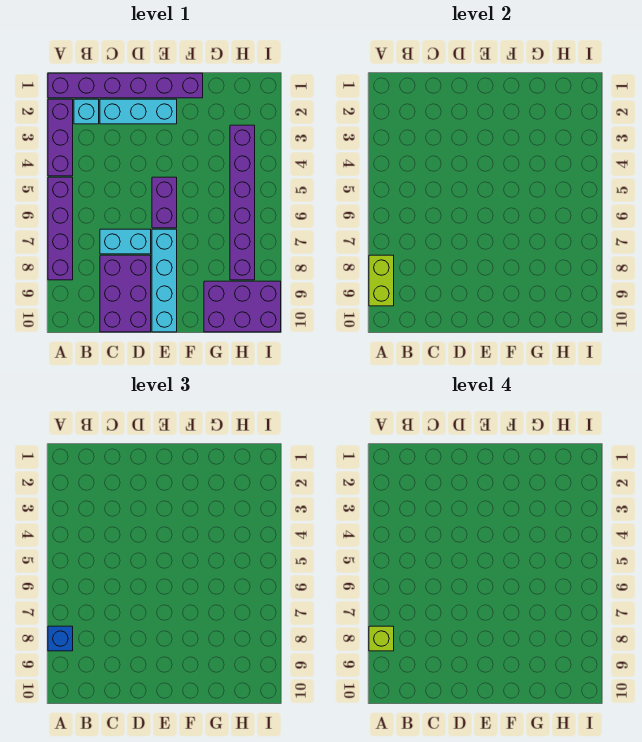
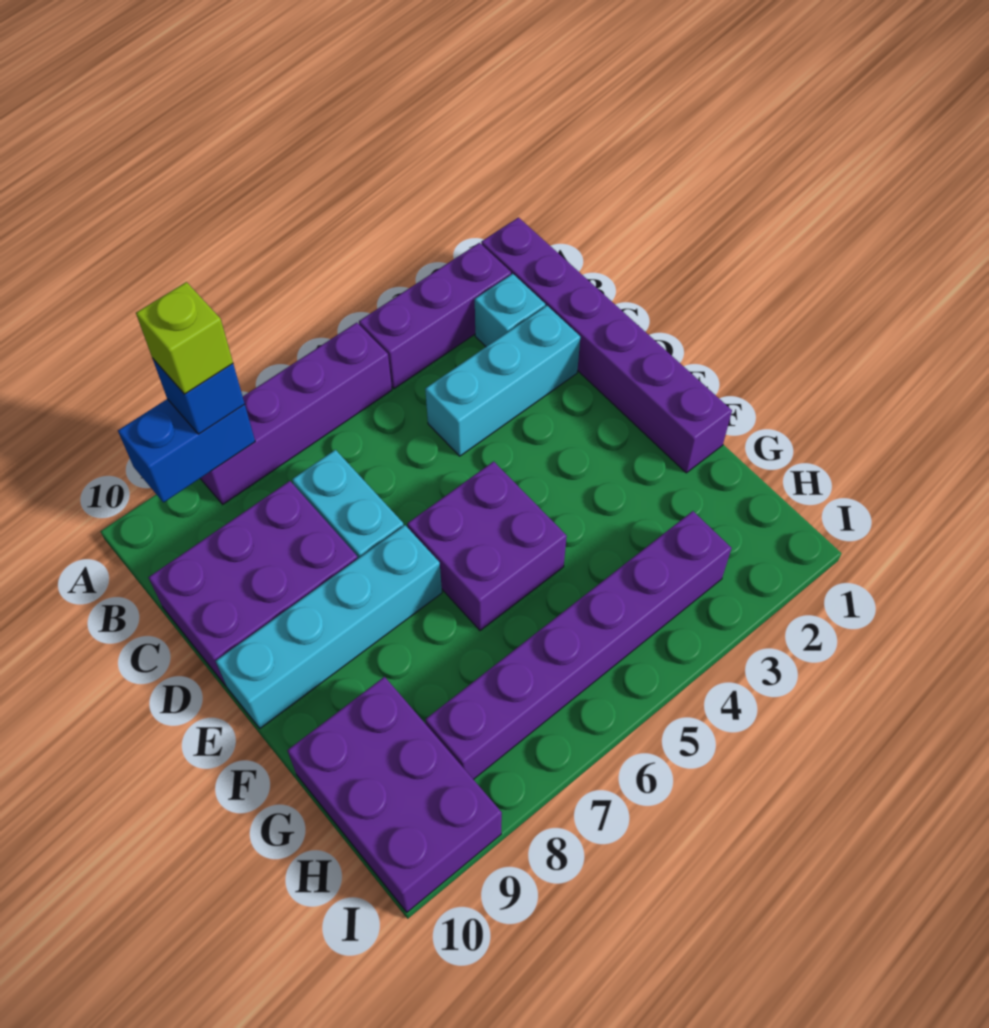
lime brick A8:A9 level 2 -> blue brick A8:A9 level 2
cyan brick C2:E2 level 1 -> cyan brick C2:C4 level 1
purple brick E5:E6 level 1 -> purple brick E5:F6 level 1

